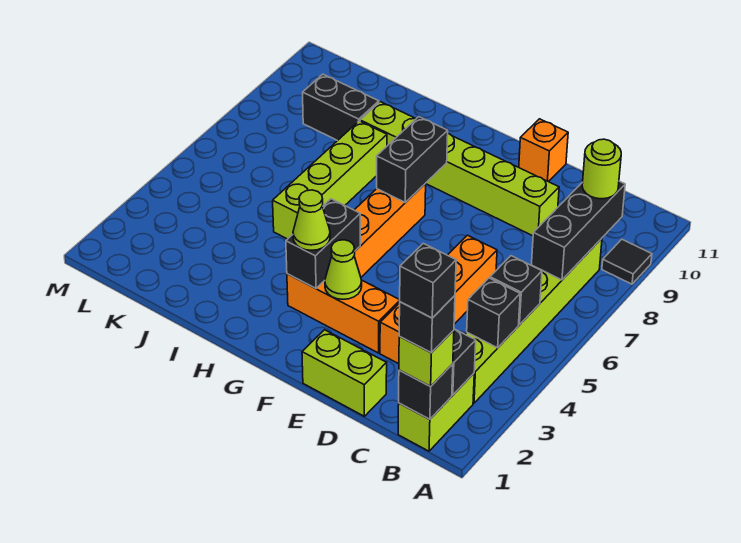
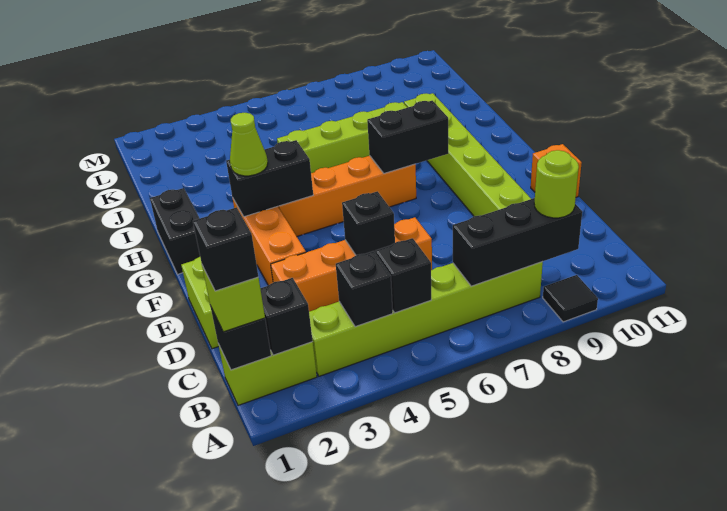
black brick B1 level 5 -> black brick D5 level 2
lime cone F3 level 2 -> none
black brick J9:K9 level 1 -> black brick G1:H1 level 1

